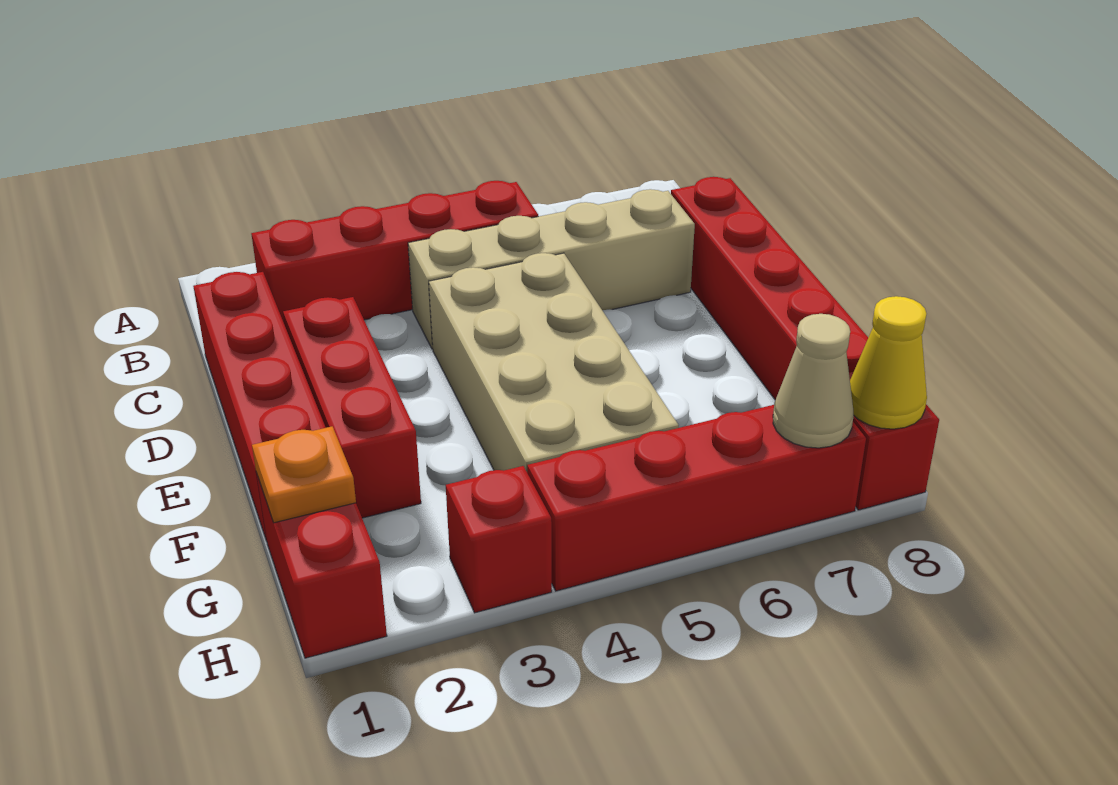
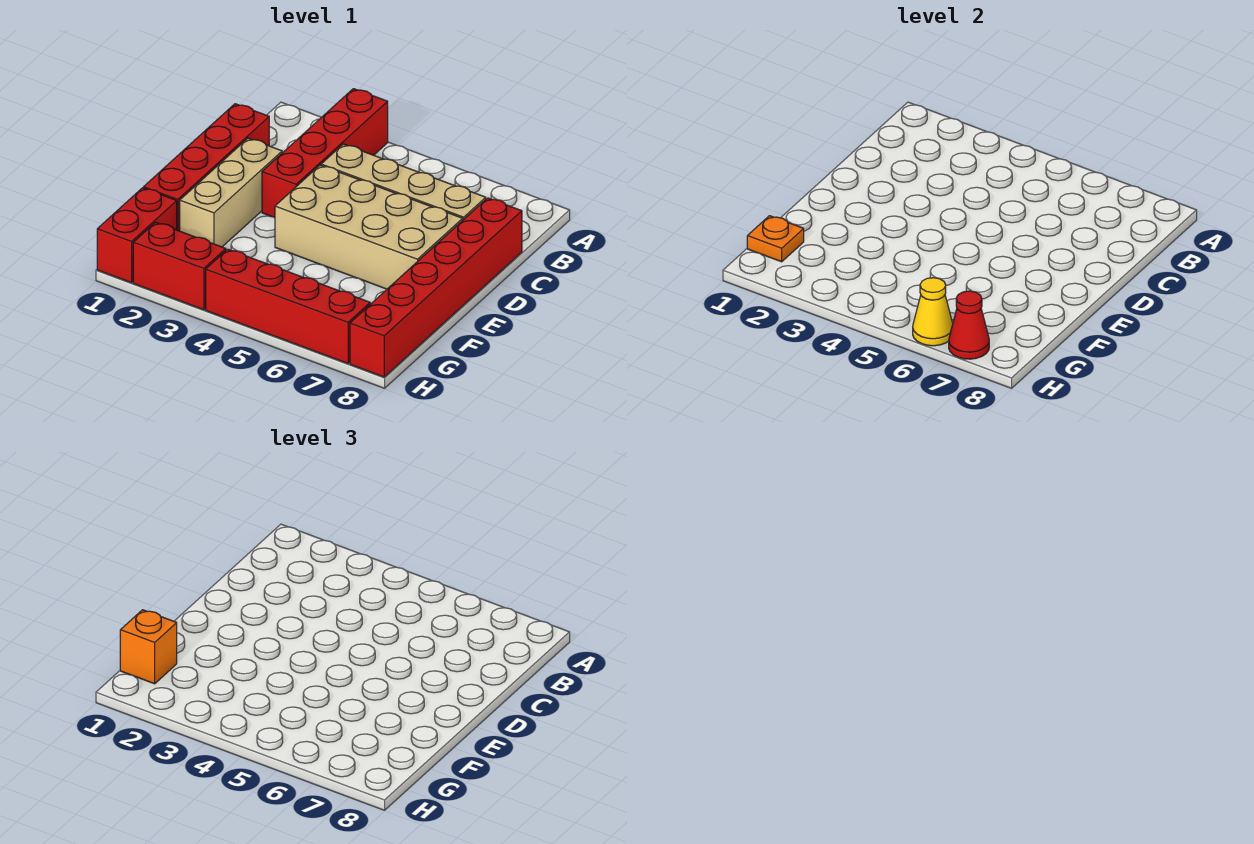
red brick B2:B5 level 1 -> red brick A3:D3 level 1
red brick D2:F2 level 1 -> tan brick D2:F2 level 1
tan brick D4:G5 level 1 -> tan brick D4:E7 level 1
none -> orange brick G1 level 3
red brick H3 level 1 -> red brick H2:H3 level 1
tan cone H7 level 2 -> red cone H7 level 2
yellow cone H8 level 2 -> yellow cone H6 level 2

